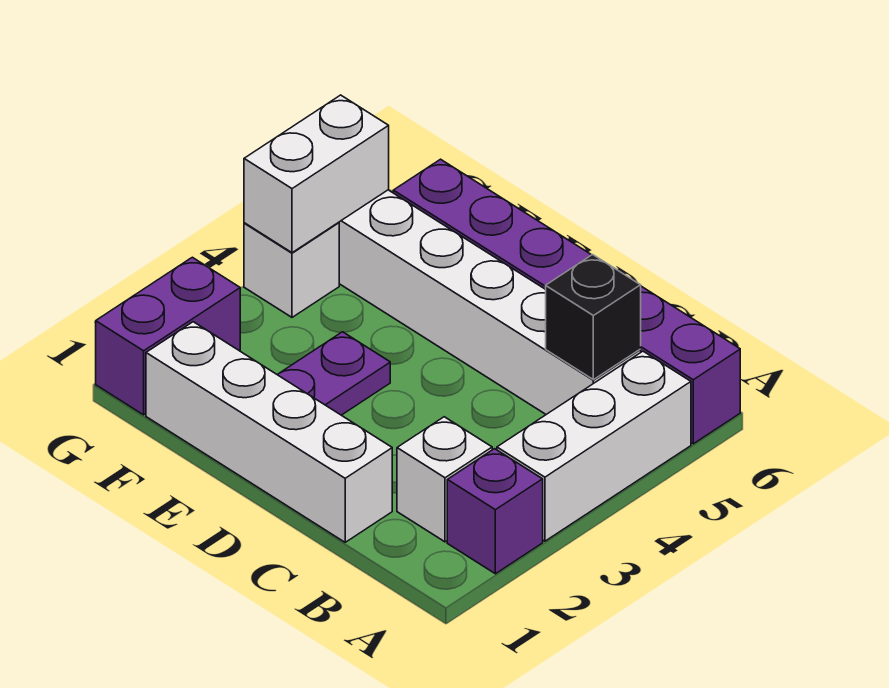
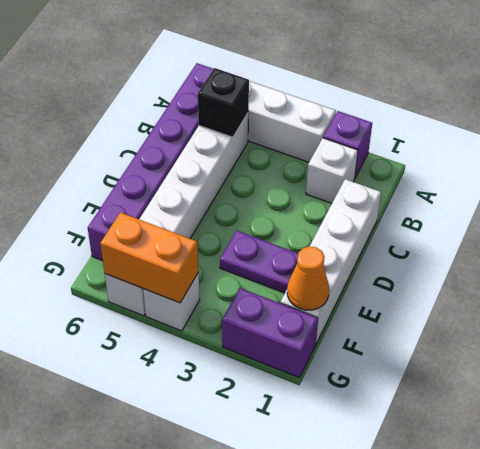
none -> orange cone F1 level 2
white brick G4:G5 level 2 -> orange brick G4:G5 level 2

